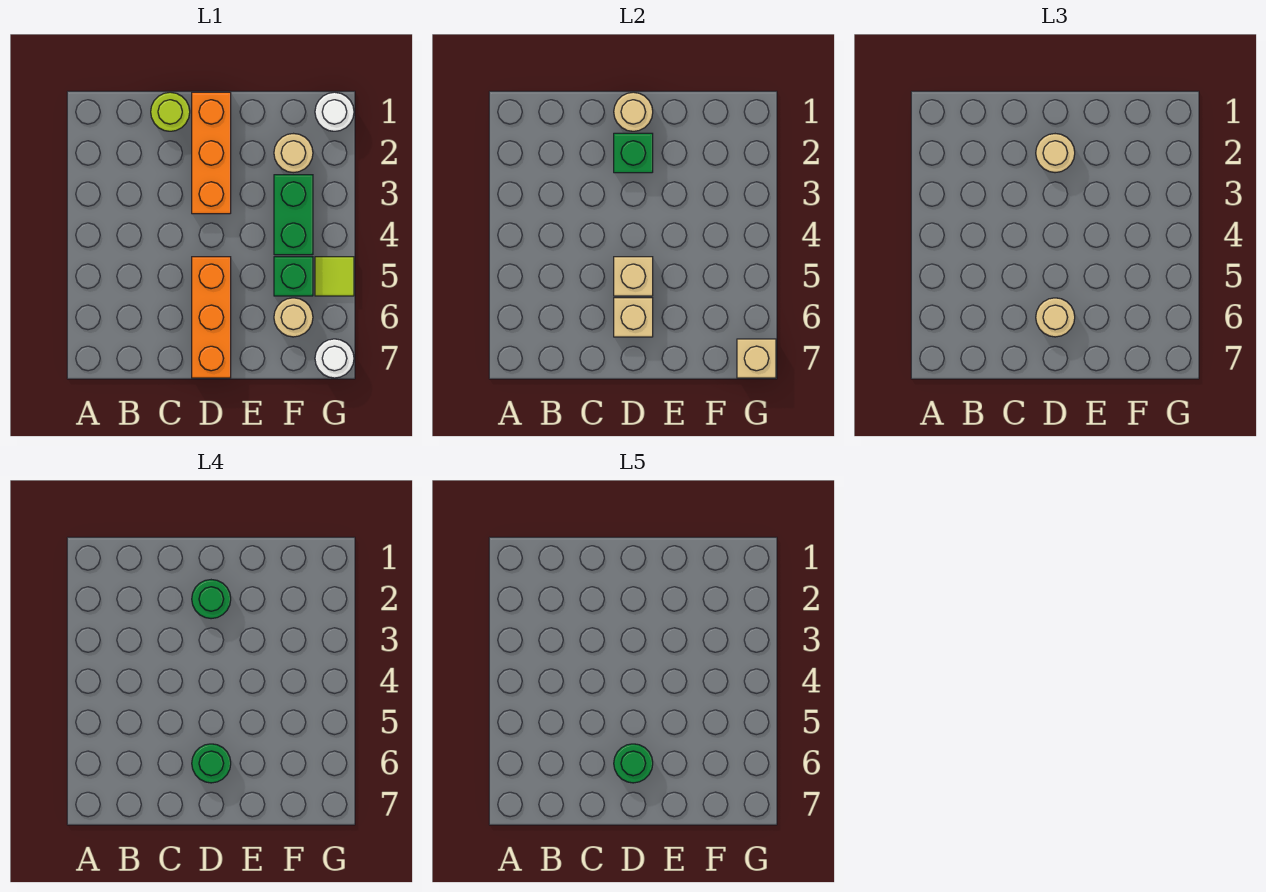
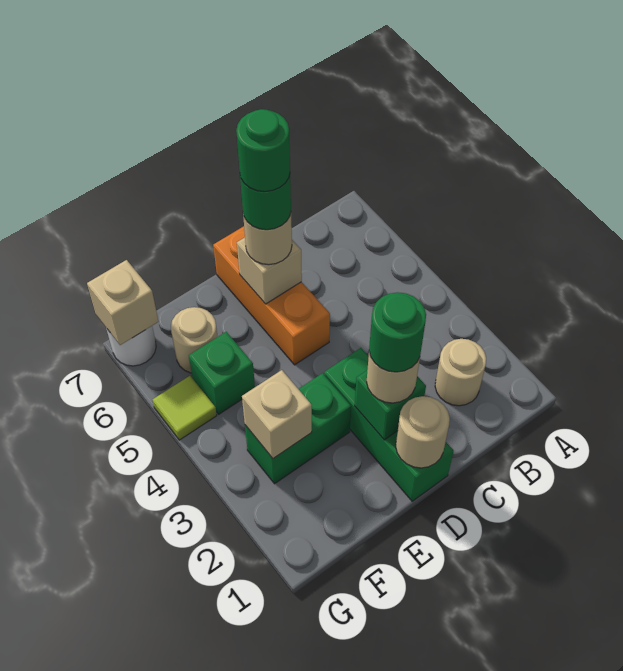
lime round brick C1 level 1 -> none
orange brick D1:D3 level 1 -> green brick D1:D3 level 1
tan brick D5 level 2 -> tan brick F3 level 2
tan round brick F2 level 1 -> tan round brick B2 level 1
green brick F3:F4 level 1 -> green brick E3:F3 level 1
white round brick G1 level 1 -> none

